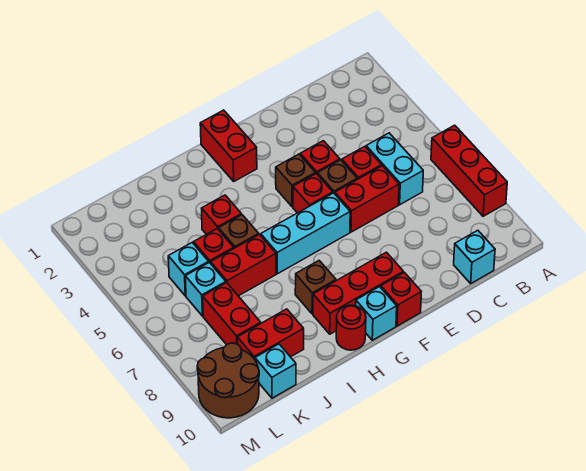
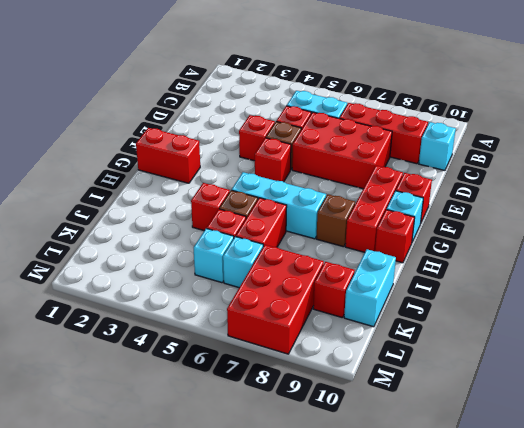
red brick A6:A8 level 1 -> red brick C7:C9 level 1
red brick D6:E6 level 1 -> red brick D6:E8 level 1
brown brick F4 level 1 -> none
cyan brick F6:H6 level 1 -> cyan brick H5:H7 level 1
red round brick H10 level 1 -> red brick H10 level 1
red brick J9:K9 level 1 -> red brick K9 level 1
red brick K7:K8 level 1 -> red brick K7:M8 level 1
cyan brick K10 level 1 -> cyan brick J10:K10 level 1
brown round brick L9:M10 level 1 -> none

